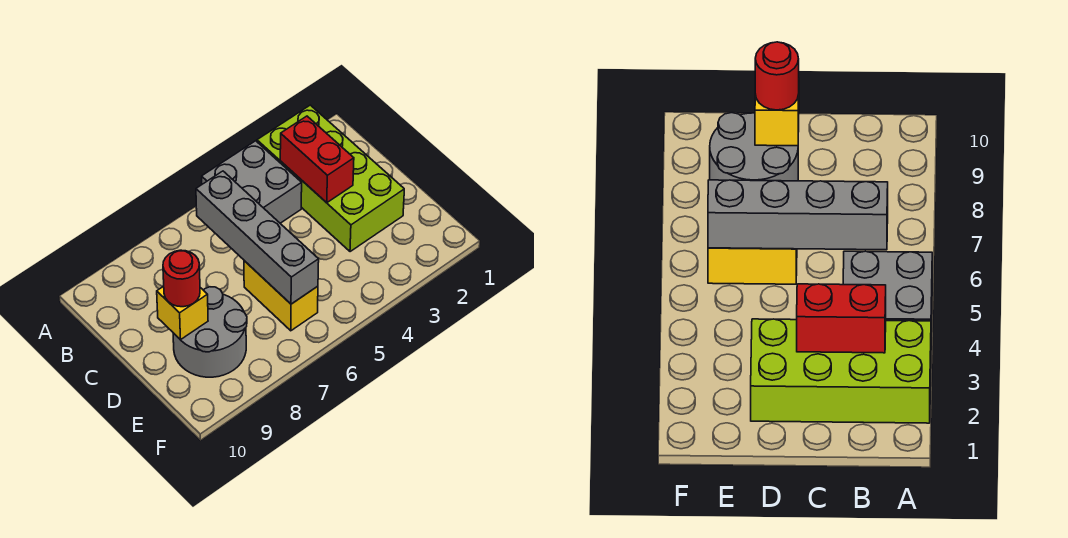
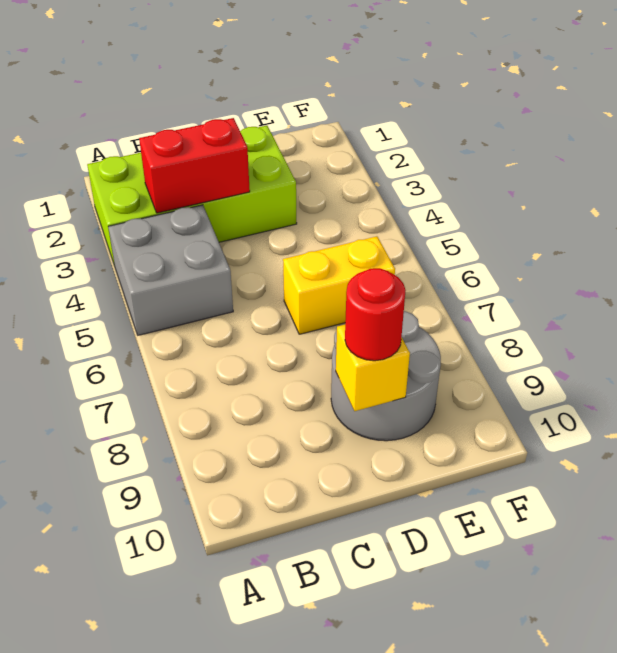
grey brick B6:E6 level 2 -> none

